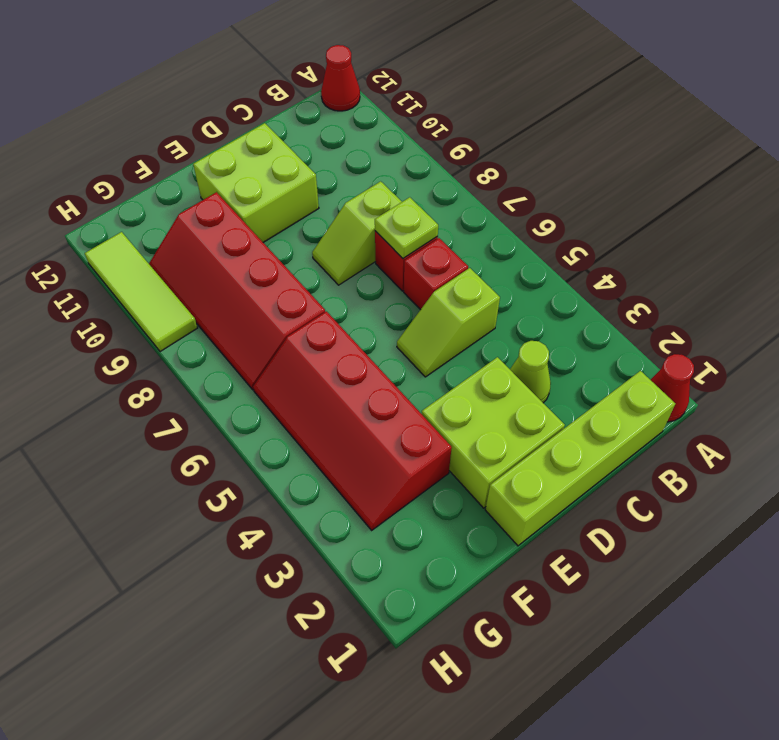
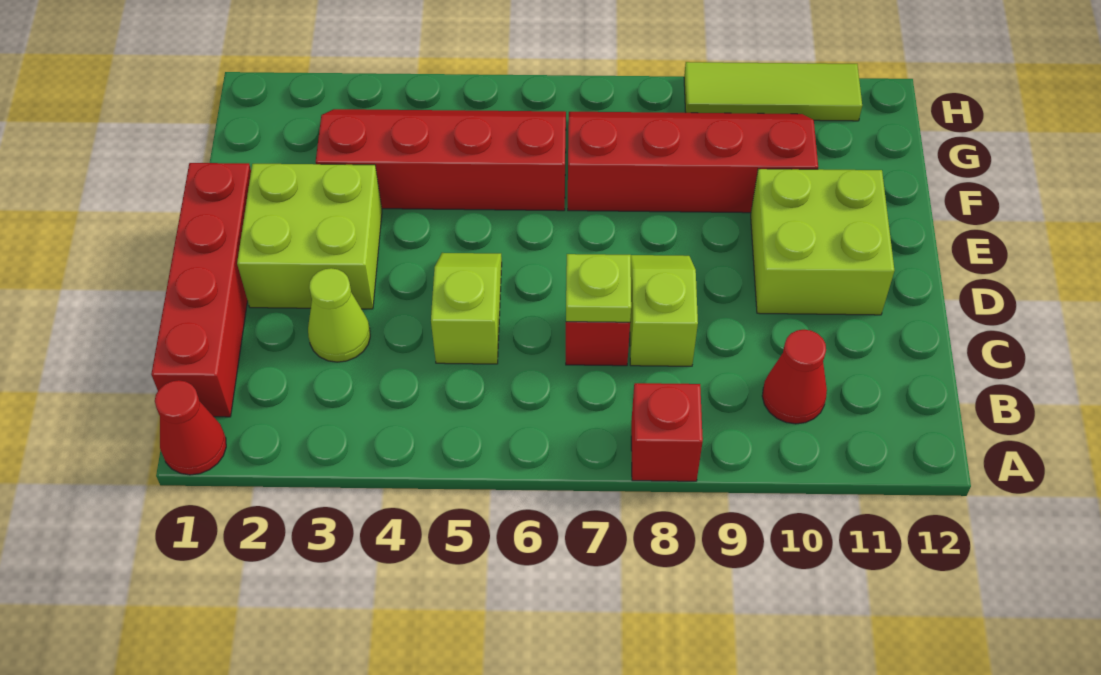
red cone A12 level 1 -> red cone B10 level 1
lime brick B1:E1 level 1 -> red brick B1:E1 level 1
red brick C6 level 1 -> red brick A8 level 1

